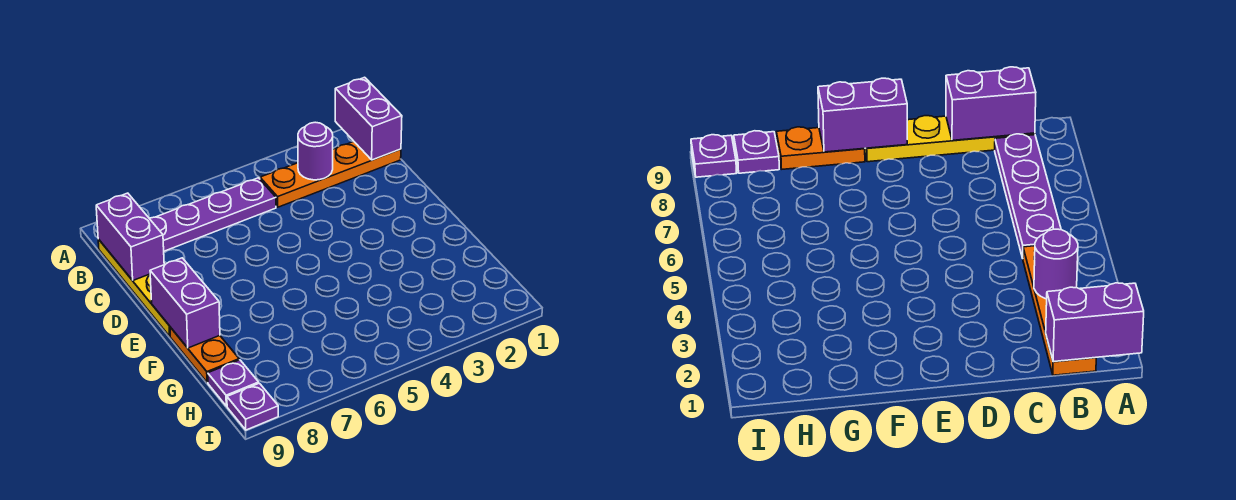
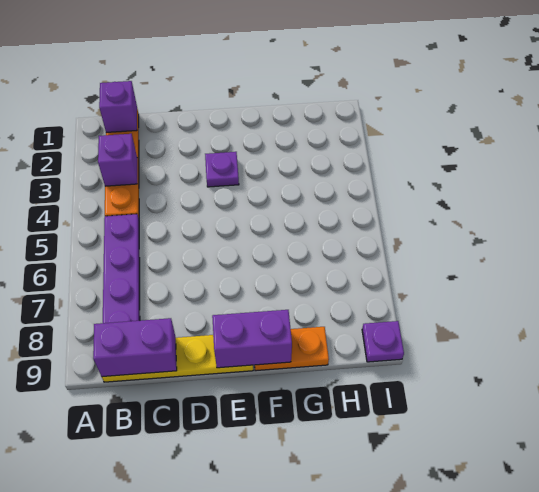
purple brick A1:B1 level 2 -> purple brick B1 level 2
purple round brick B3 level 2 -> purple brick B3 level 2
purple plate H9 level 1 -> purple plate E3 level 1

